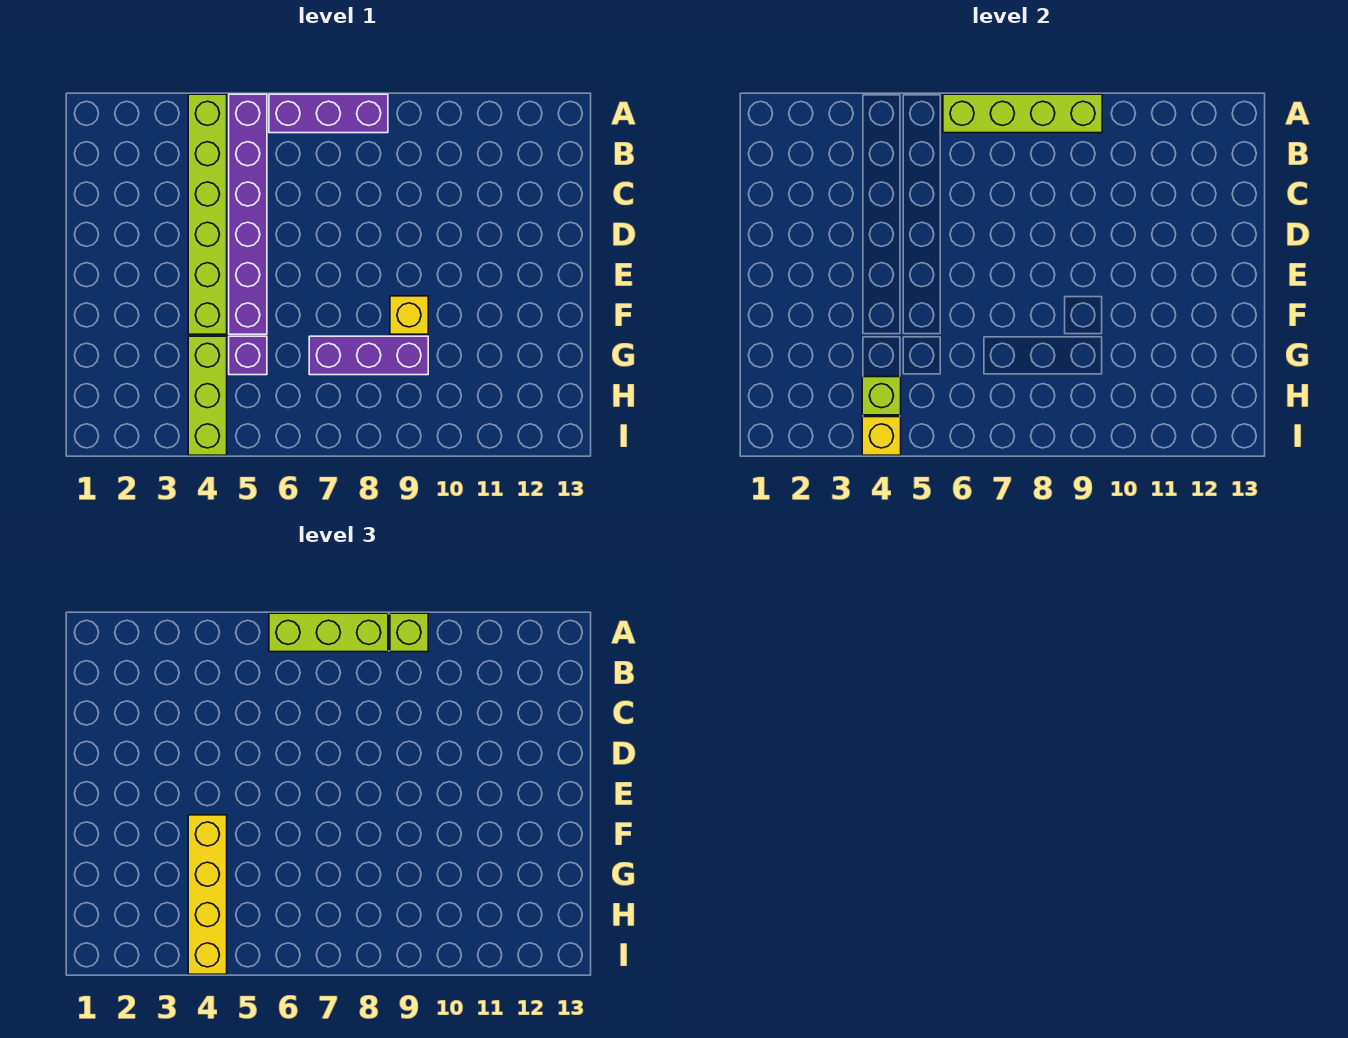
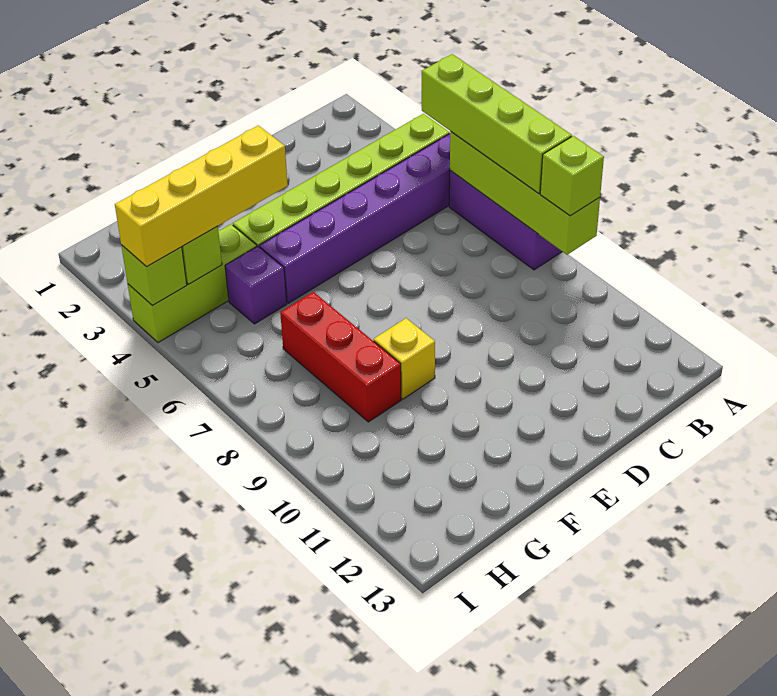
lime brick A6:A8 level 3 -> lime brick A5:A8 level 3
purple brick G7:G9 level 1 -> red brick G7:G9 level 1
yellow brick I4 level 2 -> lime brick I4 level 2

